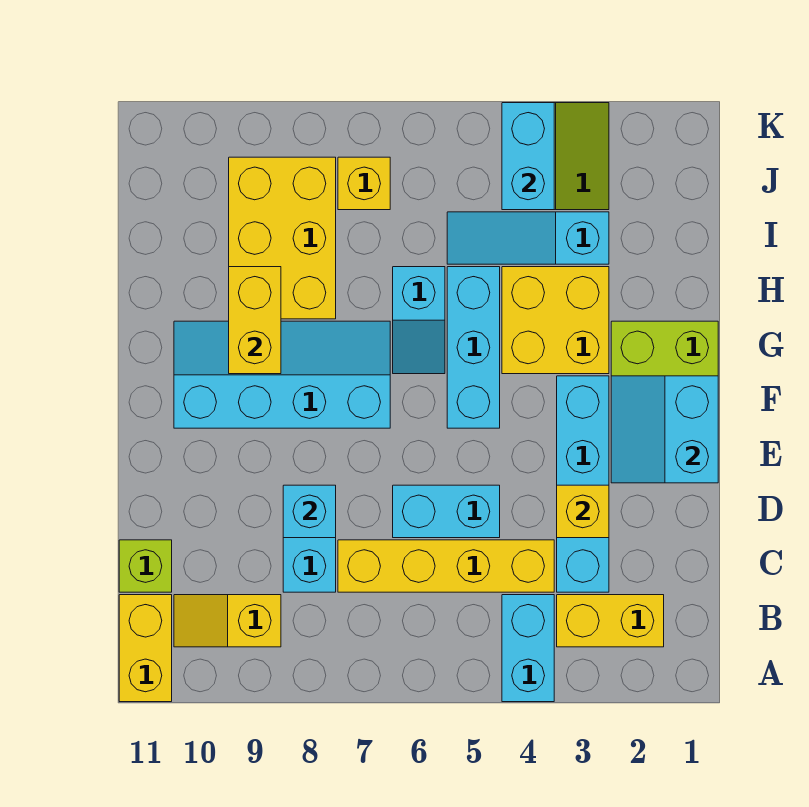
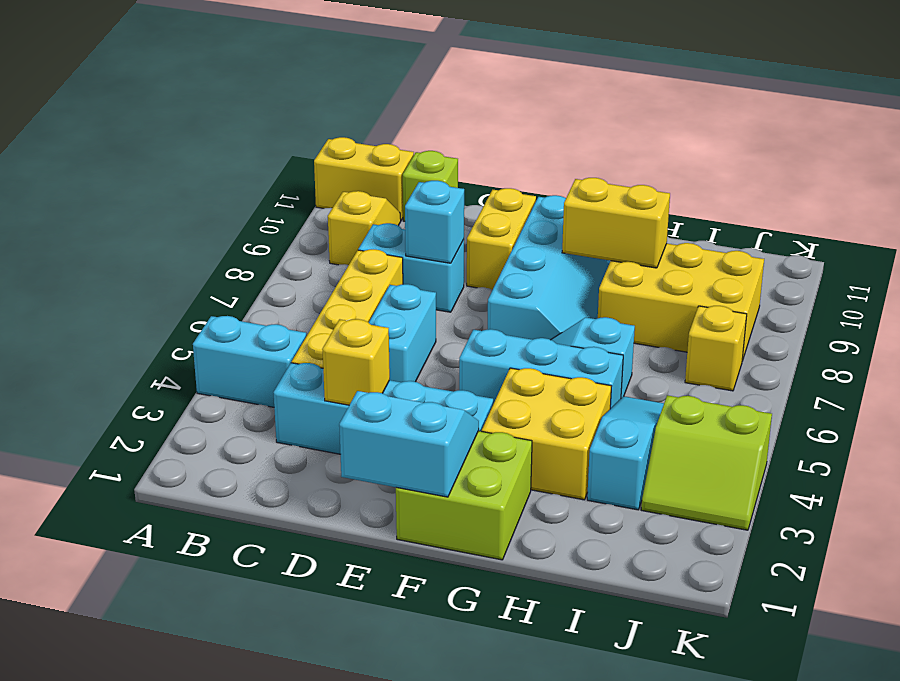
yellow brick B2:B3 level 1 -> yellow brick E9:E10 level 1
cyan brick J4:K4 level 2 -> none

